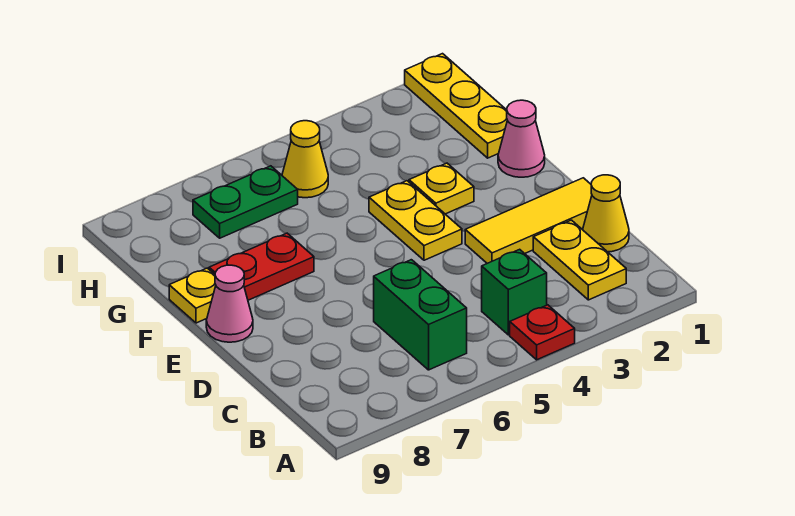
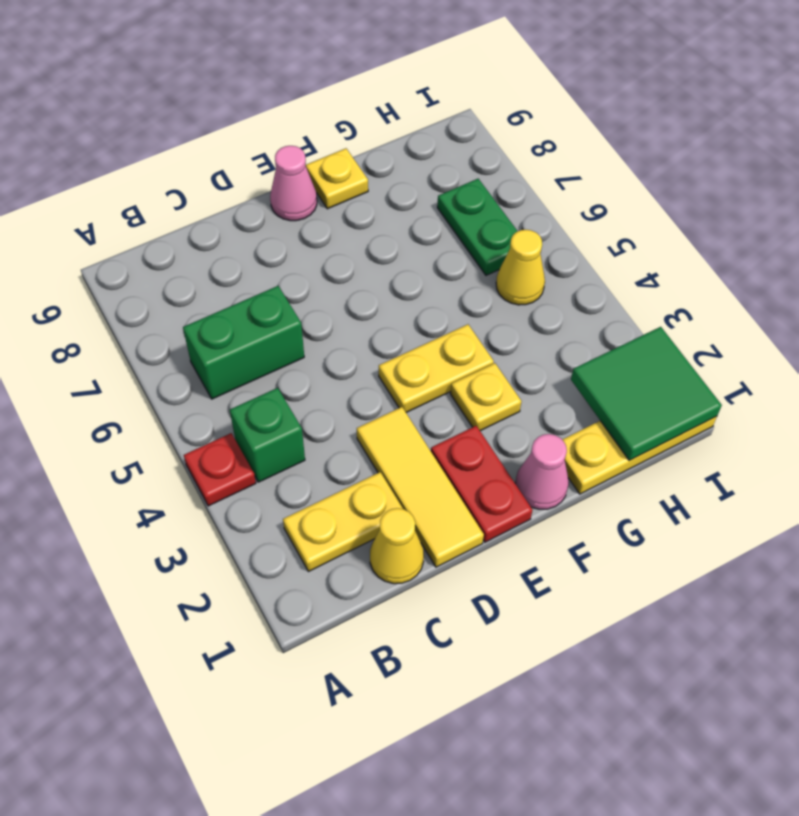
red plate F7:F8 level 1 -> red plate E1:E2 level 1
none -> green tile H1:I2 level 2

